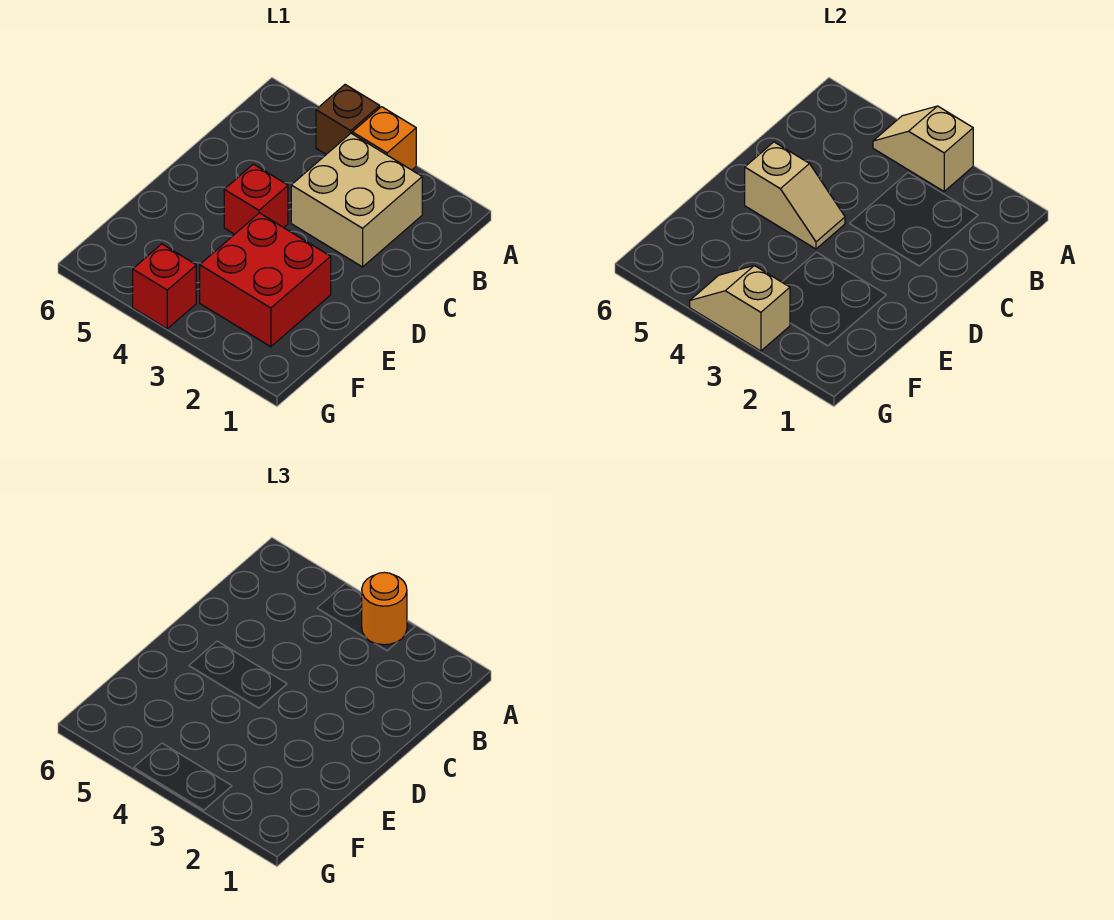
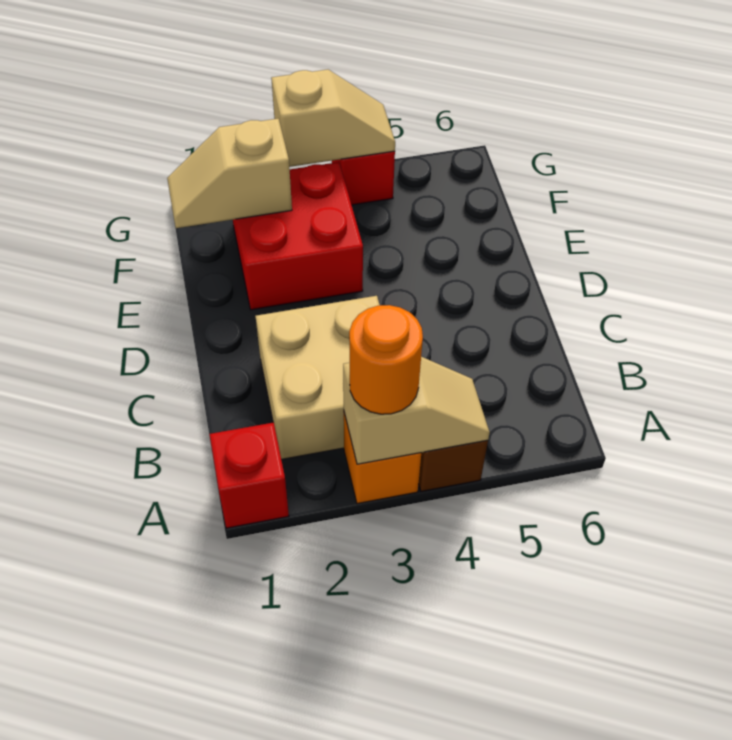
red brick D4 level 1 -> red brick A1 level 1
tan slope D4:D5 level 2 top 5 -> tan slope F1:F2 level 2 top 2

